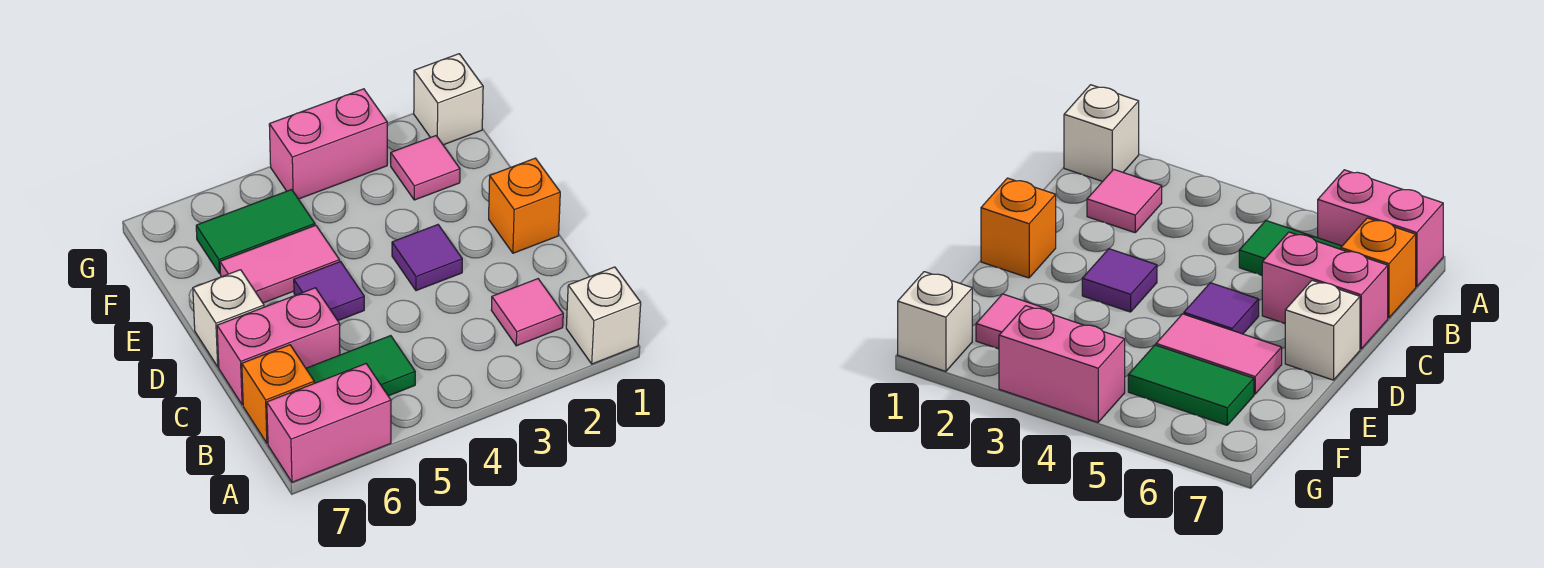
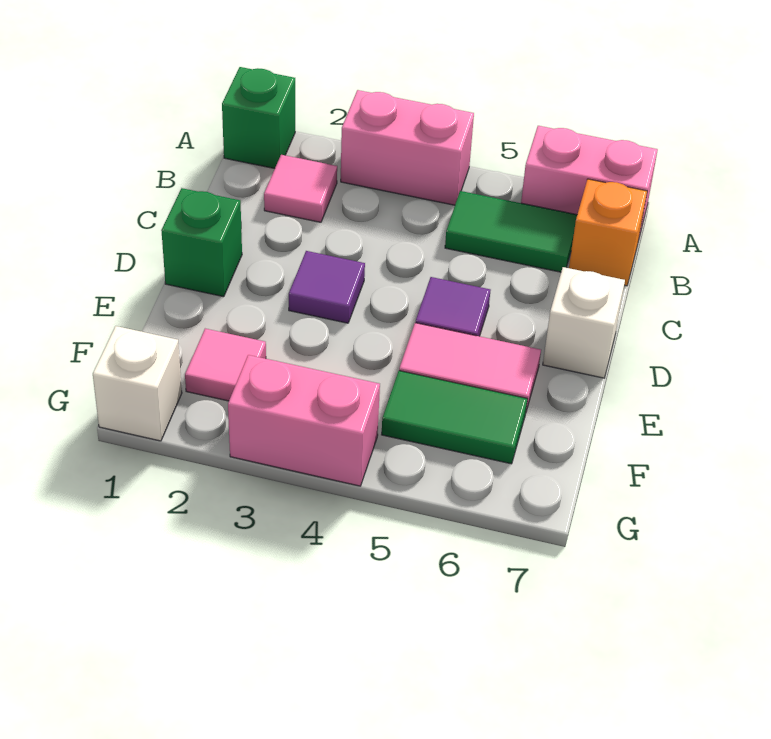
white brick A1 level 1 -> green brick A1 level 1
pink brick C6:C7 level 1 -> pink brick A3:A4 level 1
orange brick D1 level 1 -> green brick D1 level 1

